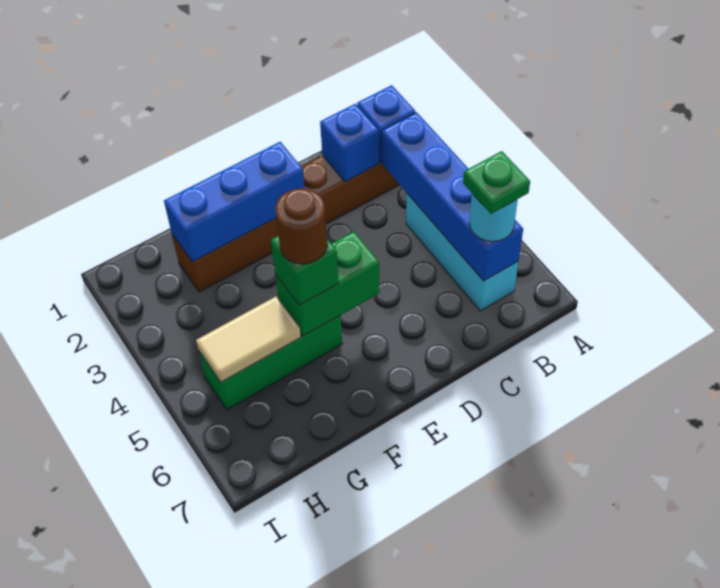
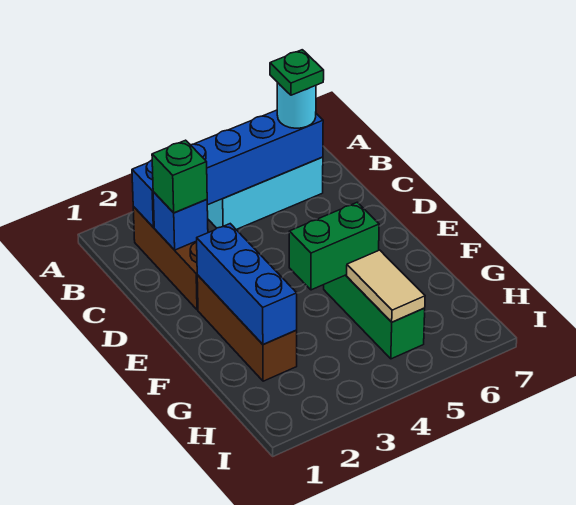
green brick E5:F5 level 2 -> green brick F4:F5 level 2
green brick F5 level 3 -> green brick C2 level 3
brown round brick F5 level 4 -> none

